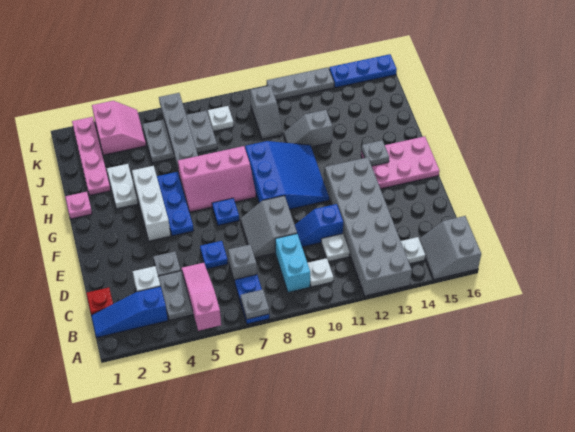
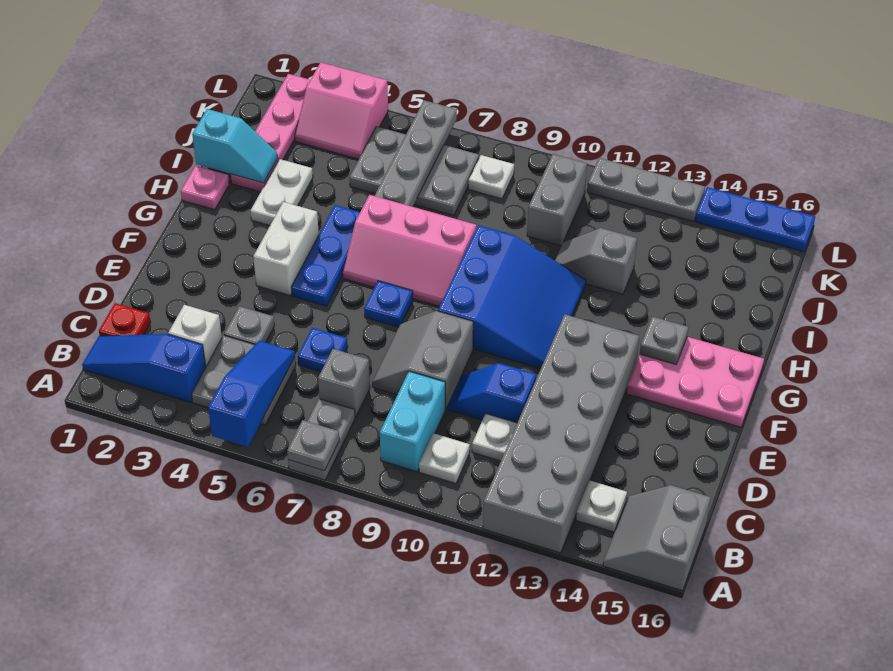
pink slope A5:C5 level 2 top A -> blue slope A5:C5 level 2 top A
blue plate A7:B7 level 1 -> grey plate A7:B7 level 1
white brick F4:H4 level 1 -> white brick F4:G4 level 1
none -> cyan slope I1:I2 level 2 top 1
grey slope J10:K10 level 1 top K -> grey brick J10:K10 level 1
pink slope K3:L4 level 1 top 3 -> pink slope K3:L4 level 1 top L

